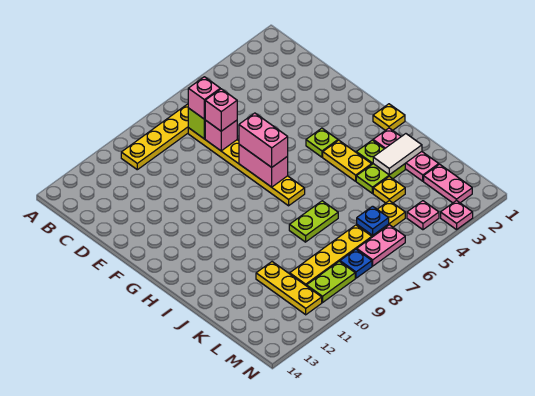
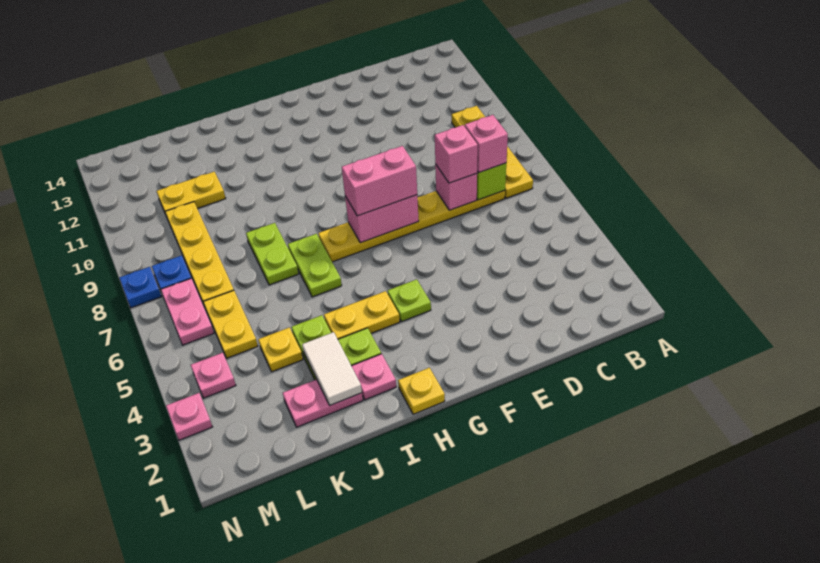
yellow plate K11:M11 level 1 -> yellow plate K11:L11 level 1
pink plate L2:M2 level 1 -> none
blue plate L6 level 2 -> blue plate N8 level 1
lime plate M9:M10 level 1 -> lime plate I6:I7 level 1

